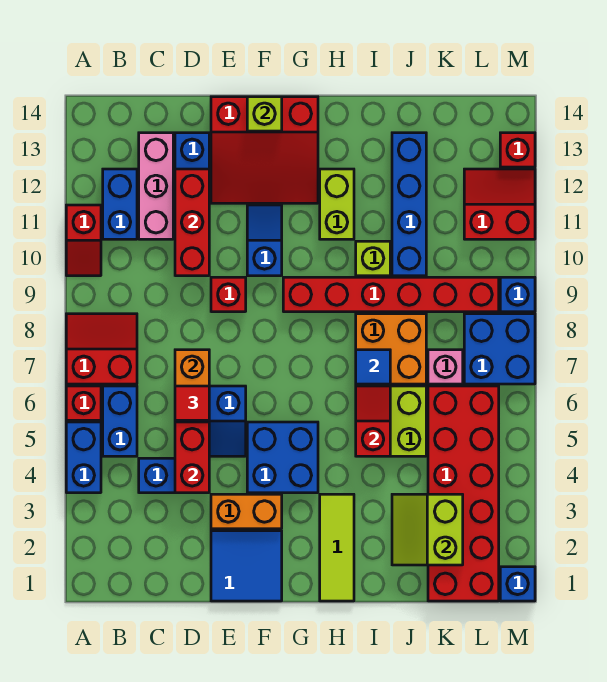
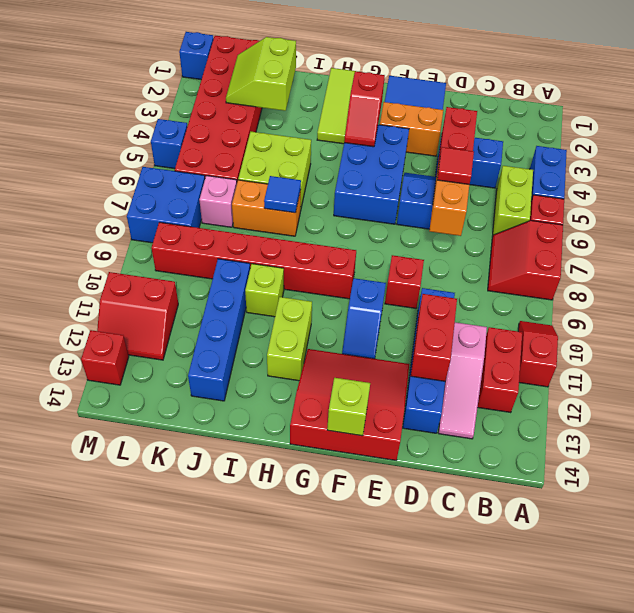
red slope A7:B8 level 1 top 7 -> red slope A7:B8 level 1 top A
blue brick B5:B6 level 1 -> lime brick B5:B6 level 1
blue brick B11:B12 level 1 -> red brick B11:B12 level 1
pink brick C11:C13 level 1 -> pink slope C11:C13 level 1 top 11
red brick D10:D12 level 2 -> red brick D11:D12 level 2
blue brick F4:G5 level 1 -> blue brick F4:G6 level 1
red slope I5:I6 level 2 top 5 -> red slope G3:G4 level 2 top 3
orange brick I7:J8 level 1 -> orange brick I7:J7 level 1
lime slope J2:K3 level 2 top K -> lime slope J2:K3 level 2 top J
blue brick M9 level 1 -> blue brick M5 level 1

